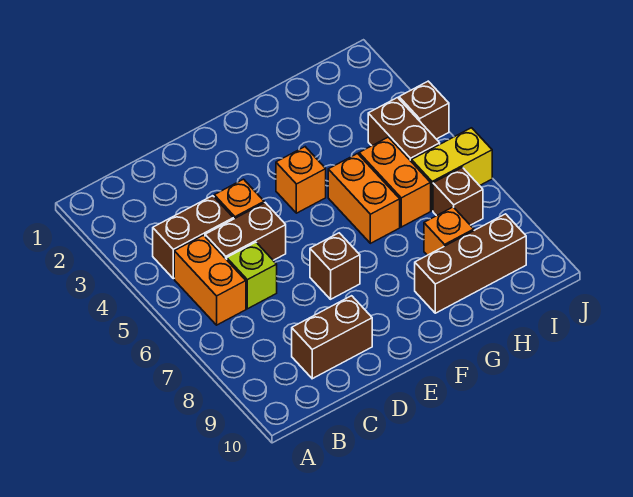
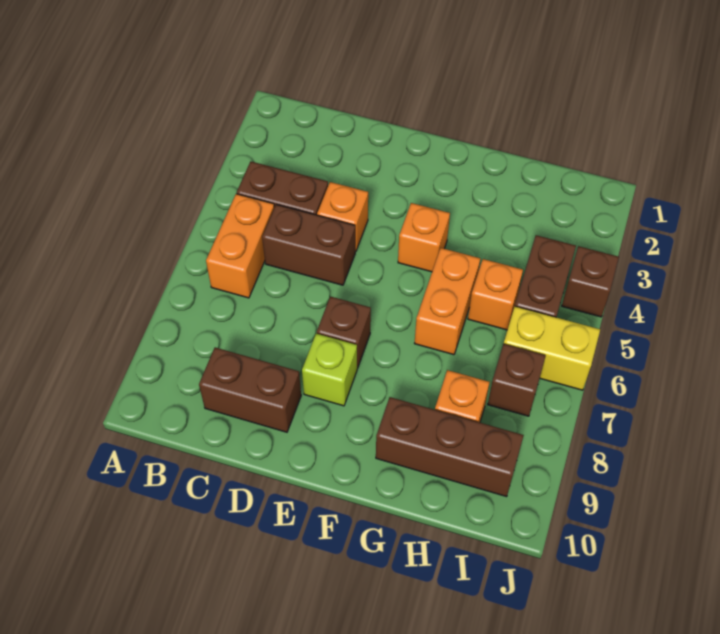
lime brick C6 level 1 -> lime brick E8 level 1
orange brick H5:H6 level 1 -> orange brick H5 level 1

